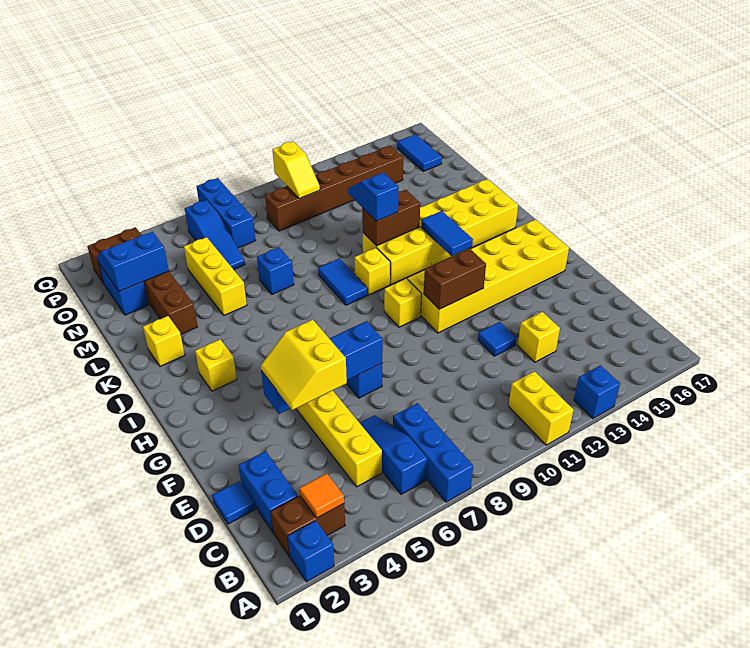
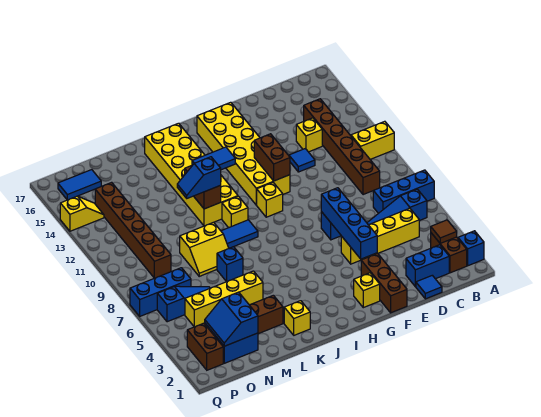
blue brick A13 level 1 -> none
orange tile B3 level 2 -> brown tile B3 level 2
none -> brown brick C9:C14 level 1
yellow slope E4:F5 level 3 top 5 -> yellow slope L8:M9 level 1 top 9
none -> brown brick F1:F3 level 1
yellow brick I3 level 1 -> yellow brick G2 level 1
yellow brick L5:N5 level 1 -> yellow brick L5:O5 level 1
yellow slope O10:P10 level 2 top P -> yellow slope P14:Q14 level 1 top Q

